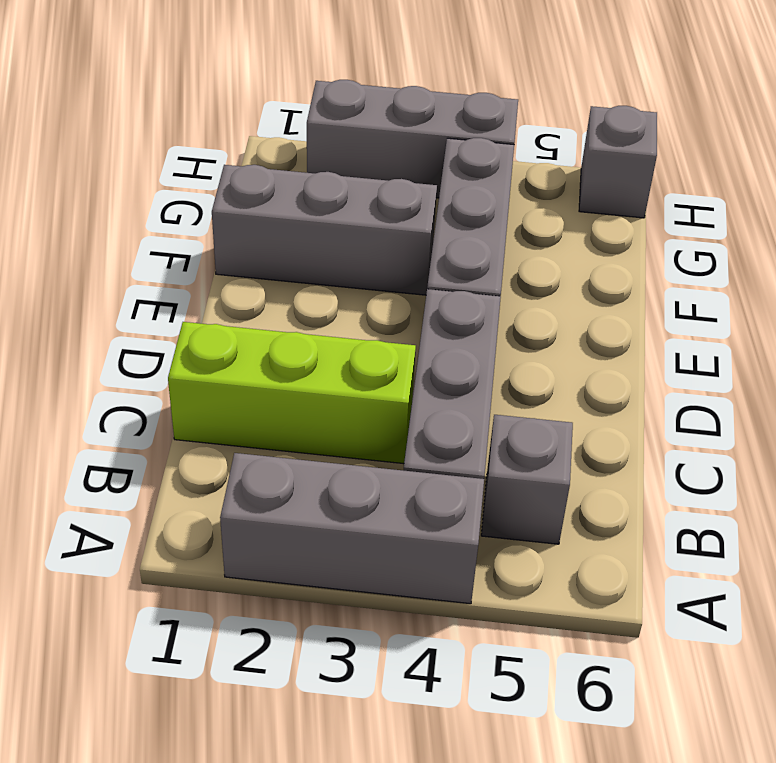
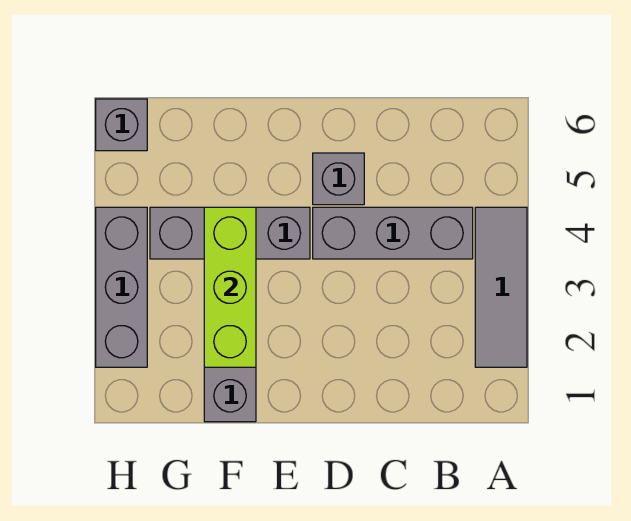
grey brick A2:A4 level 1 -> grey tile A2:A4 level 1
grey brick B5 level 1 -> grey brick D5 level 1
lime brick C1:C3 level 1 -> lime brick F2:F4 level 2

